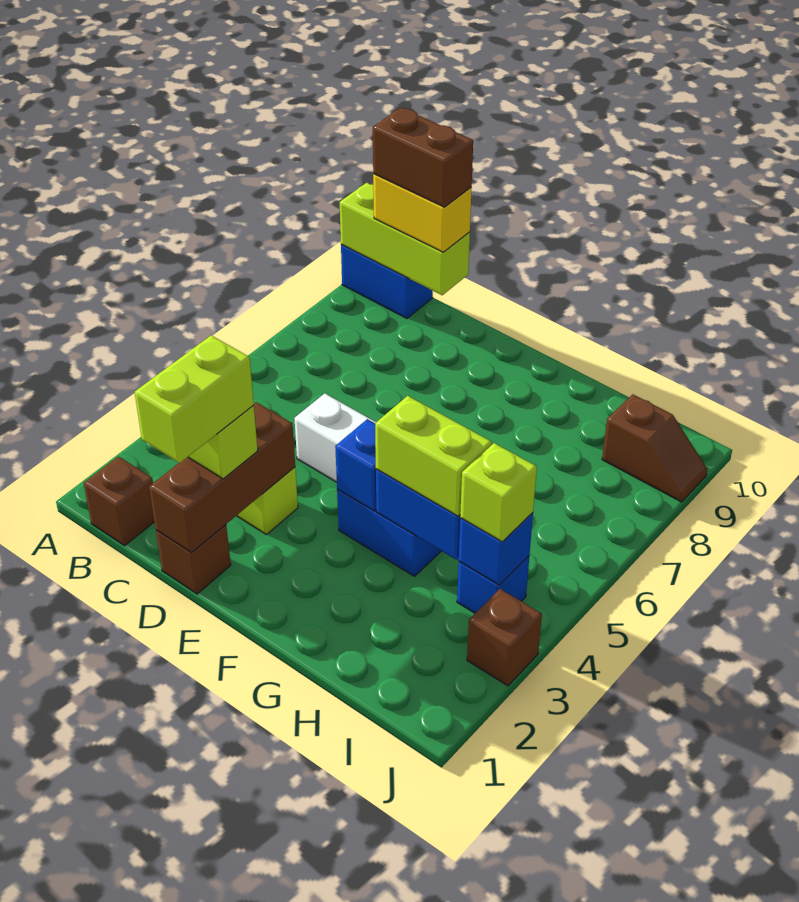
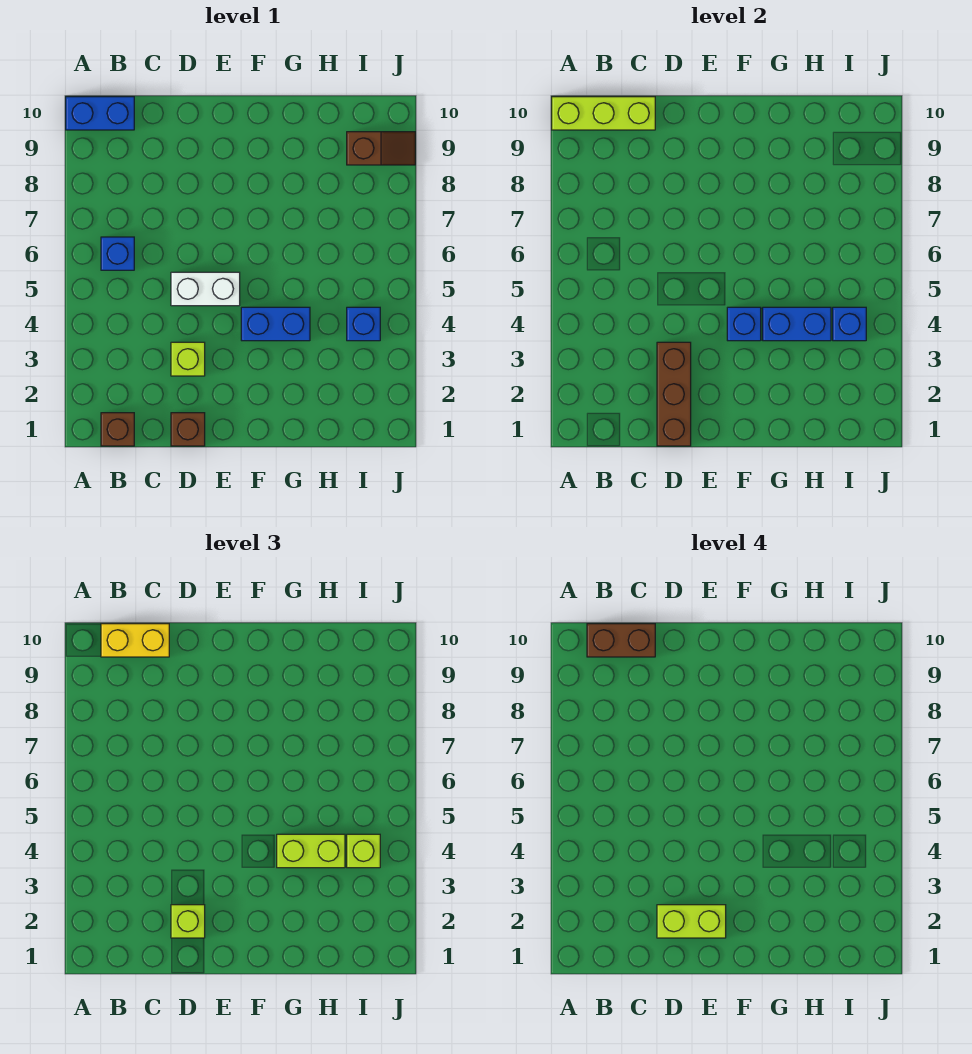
none -> blue brick B6 level 1
lime brick D1:D2 level 4 -> lime brick D2:E2 level 4
brown brick J3 level 1 -> none

